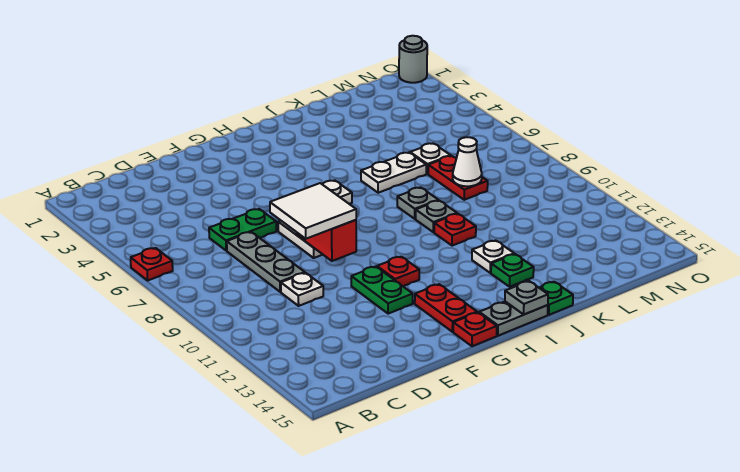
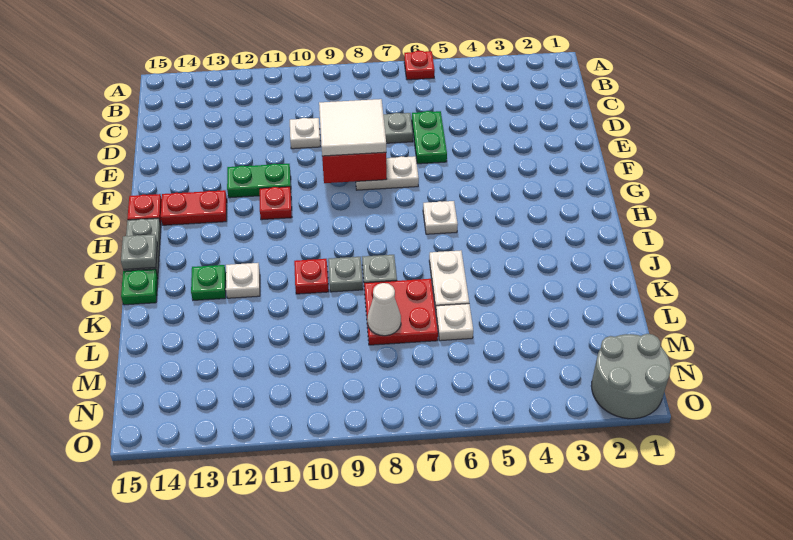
red plate L7:L8 level 1 -> red plate K7:L8 level 1
grey round brick O1 level 1 -> grey round brick N1:O2 level 1

